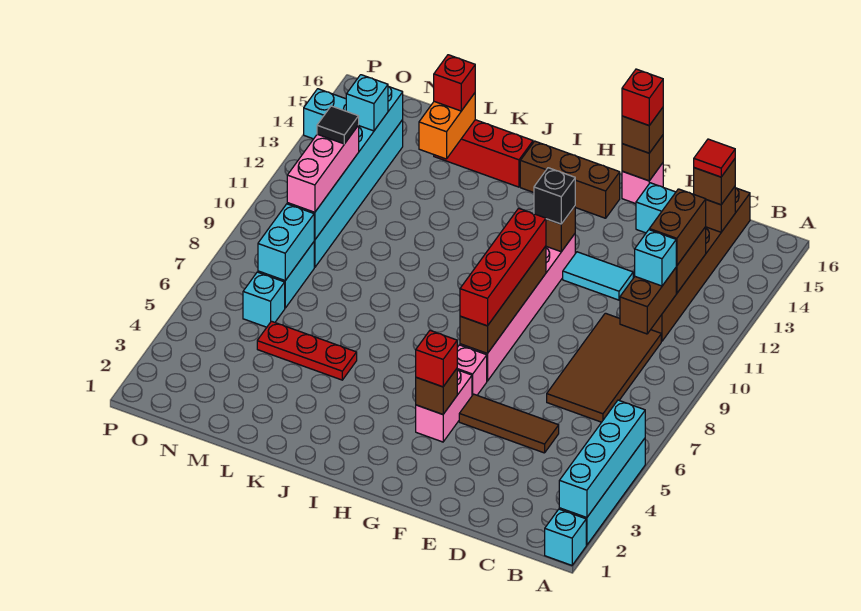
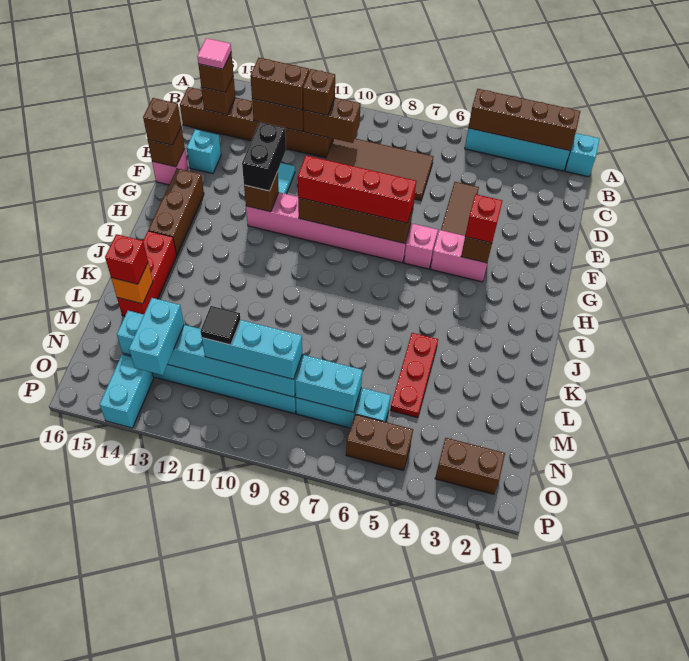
cyan brick A2:A5 level 2 -> brown brick A2:A5 level 2
cyan brick C11 level 3 -> brown brick C11 level 3
red tile C15 level 4 -> pink tile C15 level 4
red brick F16 level 4 -> none
black brick G12 level 3 -> black brick F12:G12 level 3
orange brick L14:L15 level 2 -> orange brick L15 level 2
pink brick N9:N11 level 3 -> cyan brick N9:N11 level 3
cyan brick N13 level 3 -> cyan brick N13:O13 level 3
none -> brown brick O2:O3 level 1
none -> brown brick O5:O6 level 1

